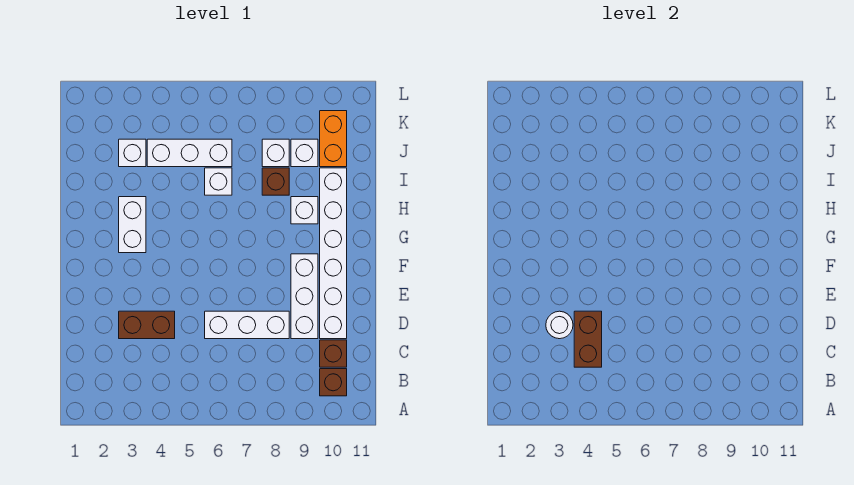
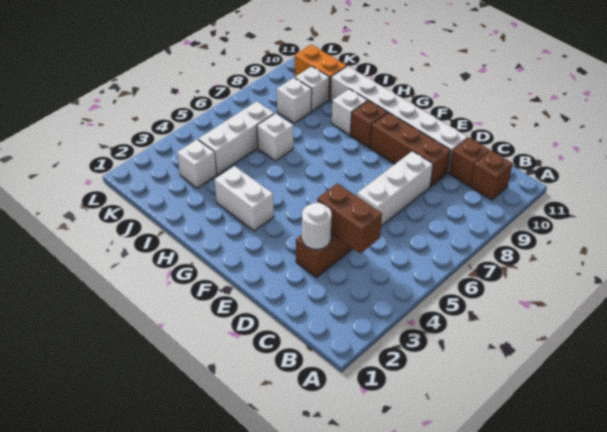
white brick D9:F9 level 1 -> brown brick D9:F9 level 1
brown brick I8 level 1 -> brown brick G9 level 1

